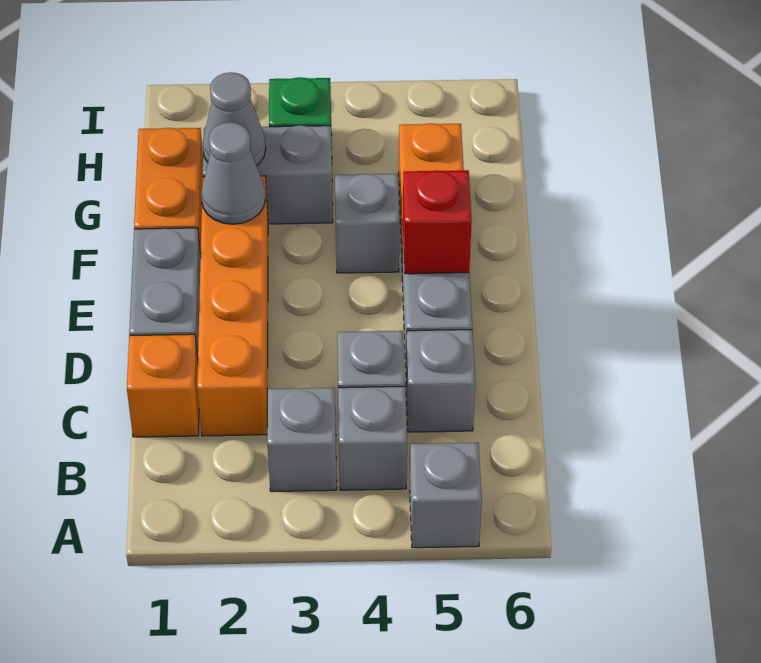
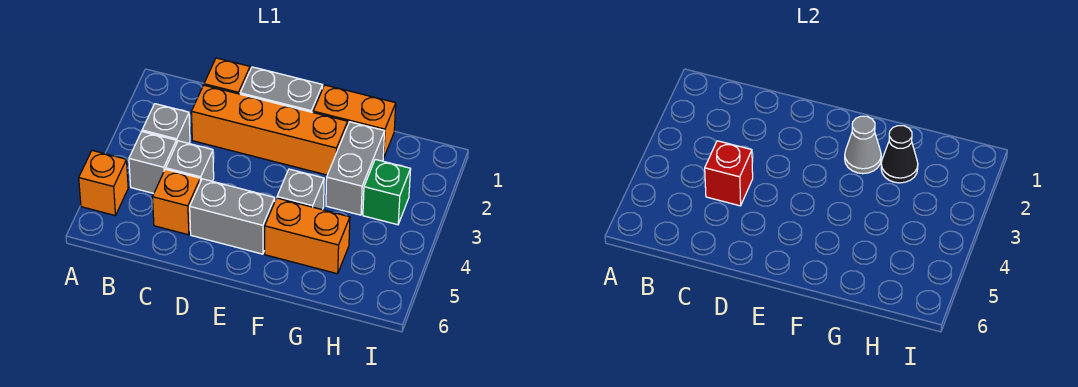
grey brick A5 level 1 -> orange brick A5 level 1
grey brick C5 level 1 -> orange brick C5 level 1
red brick E5 level 2 -> red brick C4 level 2
grey cone G2 level 2 -> black cone G2 level 2

